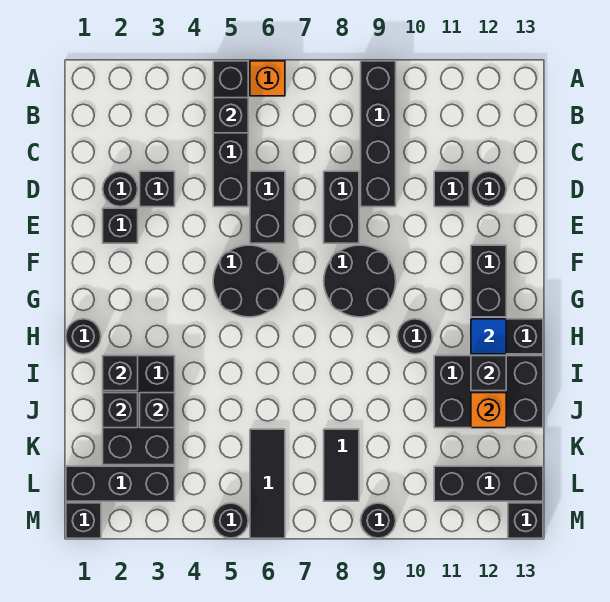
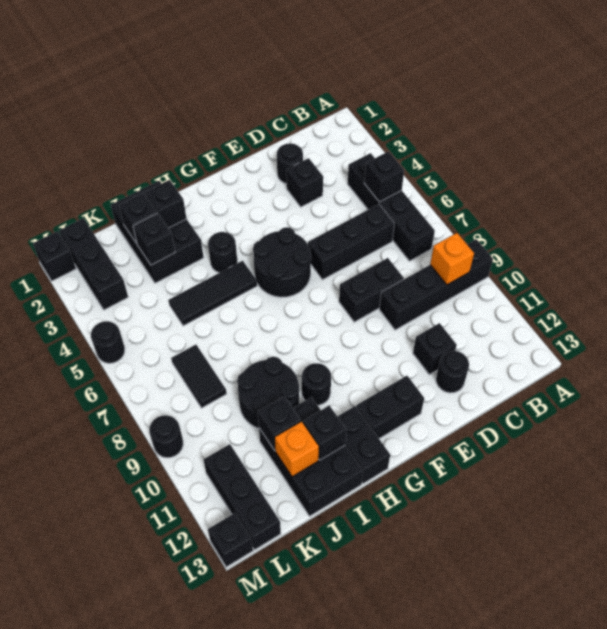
black brick A5:D5 level 1 -> black brick B4:B7 level 1
orange brick A6 level 1 -> orange brick B9 level 2
black brick D6:E6 level 1 -> black brick C6:E6 level 1
black brick E2 level 1 -> black brick J11 level 2
black round brick F8:G9 level 1 -> black round brick I9:J10 level 1
black round brick H1 level 1 -> black round brick H4 level 1
blue tile H12 level 2 -> none
black brick I2:K3 level 1 -> black brick I1:J3 level 1
black tile K6:M6 level 1 -> black tile H5:J5 level 1
black tile K8:L8 level 1 -> black tile K7:K8 level 1

